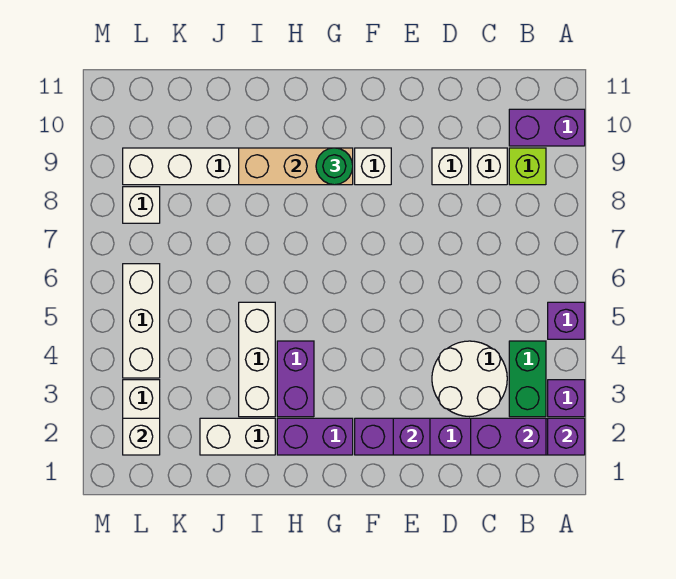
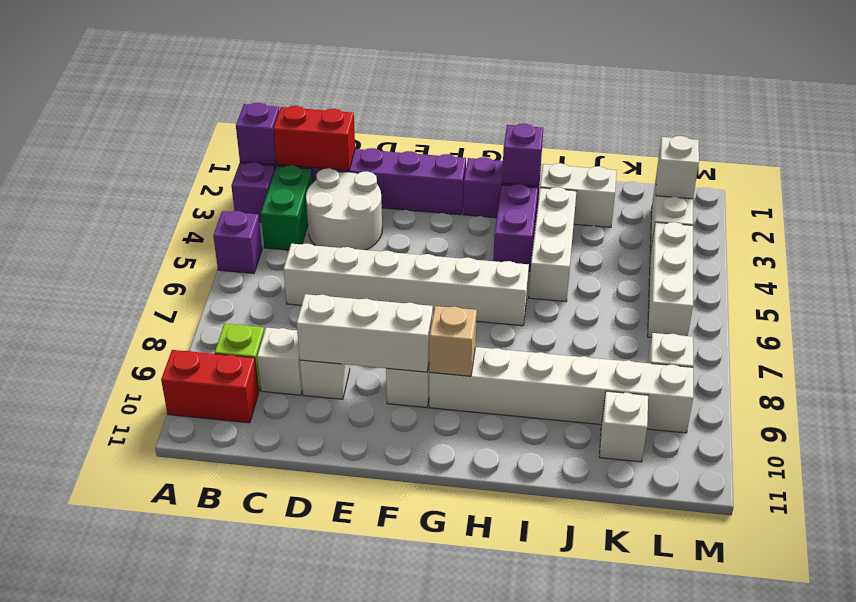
purple brick A10:B10 level 1 -> red brick A10:B10 level 1
purple brick B2:C2 level 2 -> red brick B2:C2 level 2
none -> white brick C6:H6 level 1
none -> white brick D9:F9 level 2
purple brick E2 level 2 -> purple brick H2 level 2
tan brick G9:I9 level 2 -> tan brick G9 level 2
green round brick G9 level 3 -> none
none -> white brick K10 level 1

